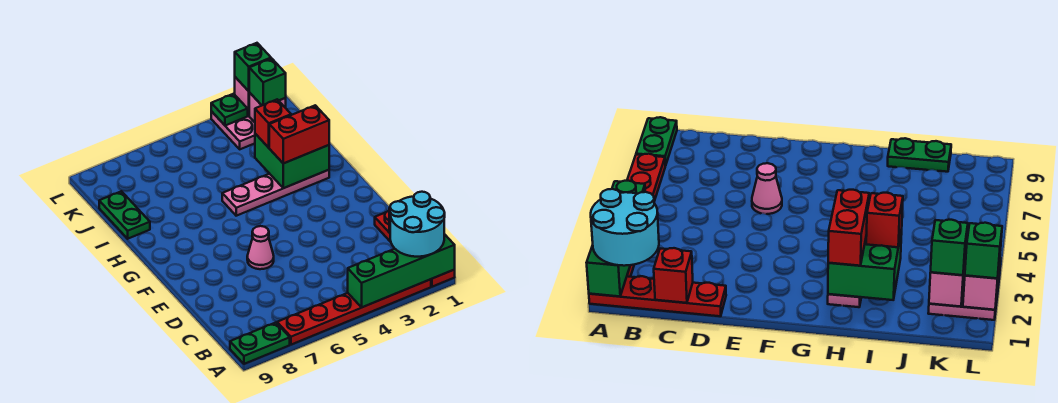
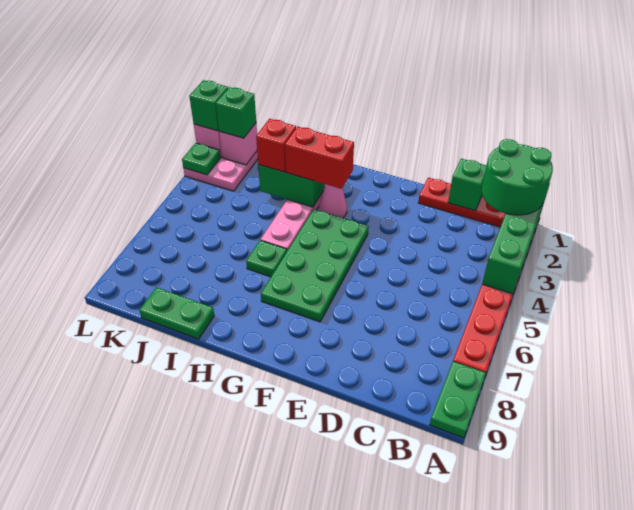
cyan round brick A1:B2 level 3 -> green round brick A1:B2 level 3
red brick C1 level 2 -> green brick C1 level 2
pink cone E6 level 1 -> pink cone G3 level 1
none -> green plate F4:G7 level 1
red brick H2:H3 level 3 -> red brick G3:H3 level 3
none -> green plate H6 level 1

